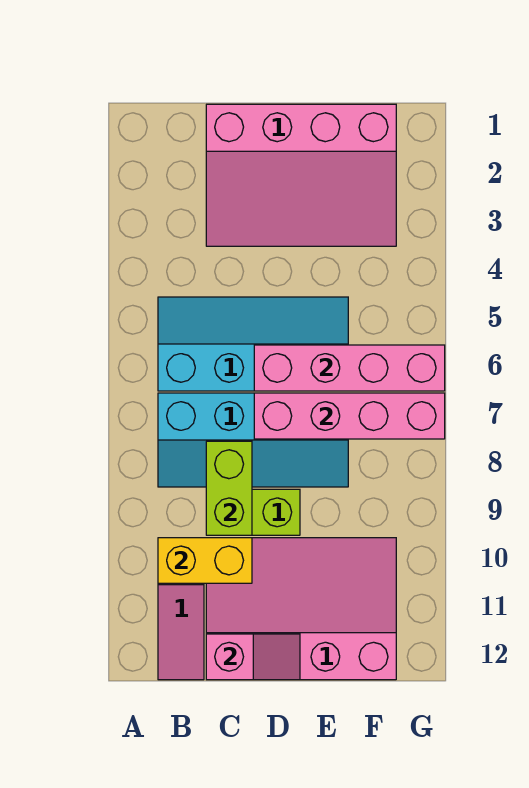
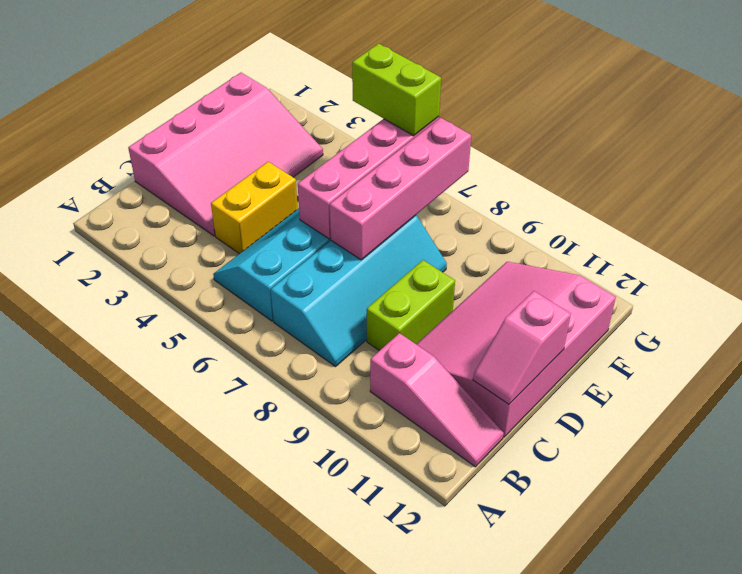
yellow brick B10:C10 level 2 -> yellow brick C4:D4 level 1
lime brick C8:C9 level 2 -> lime brick G5:G6 level 3
pink slope C12:D12 level 2 top C -> pink slope C12:D12 level 2 top D

